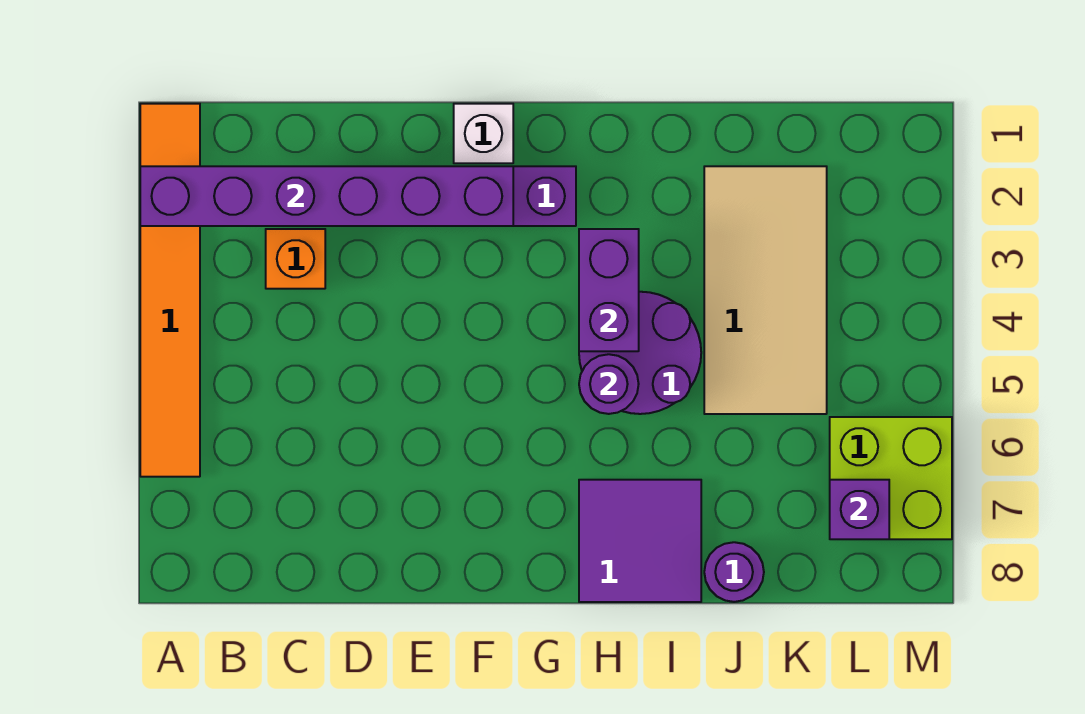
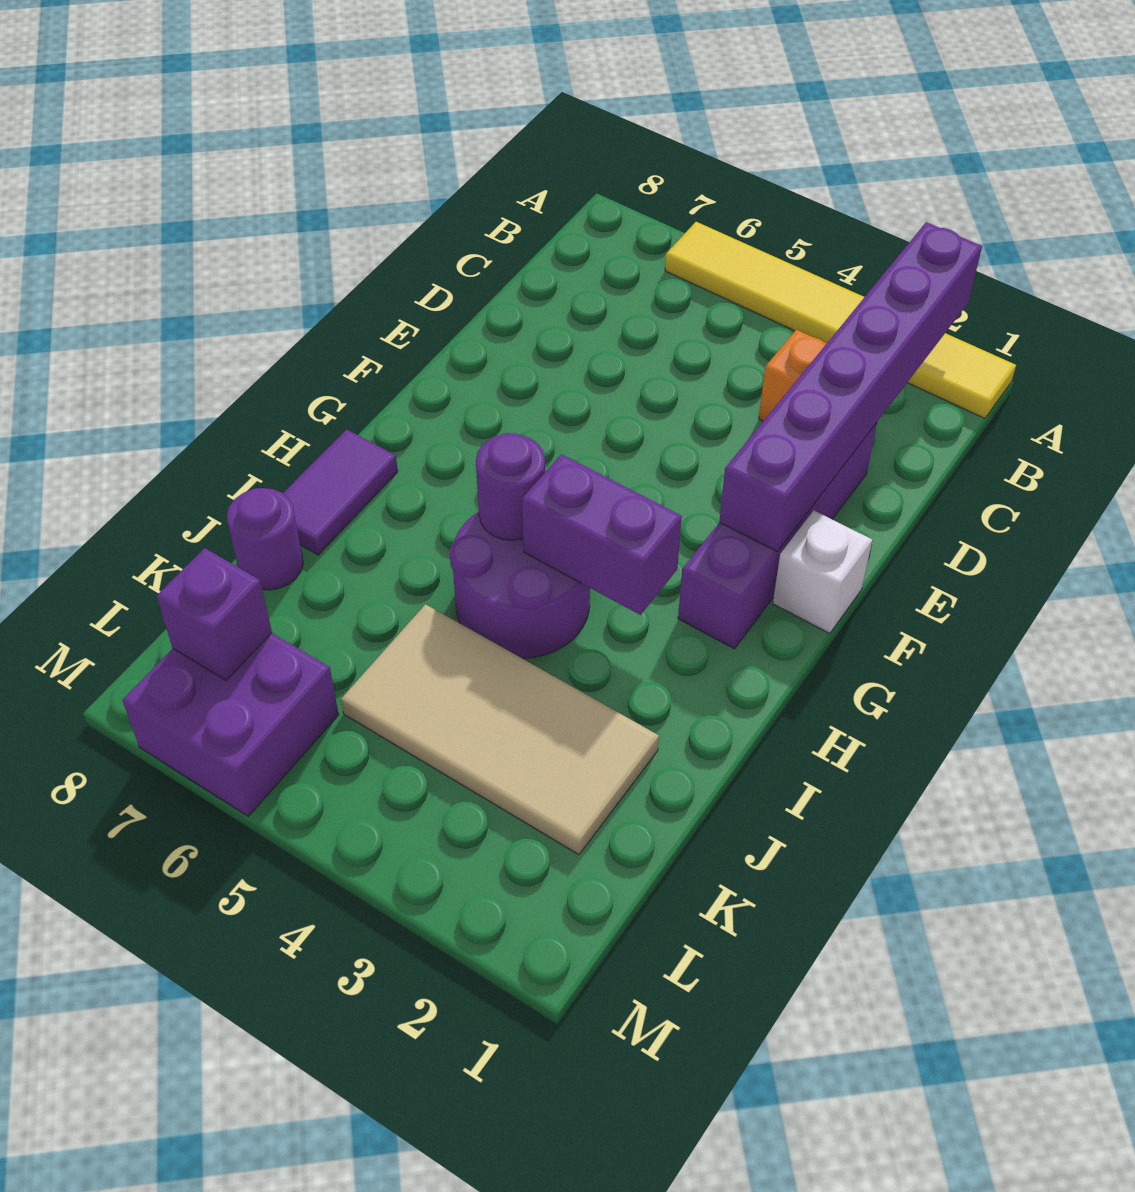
orange tile A1:A6 level 1 -> yellow tile A1:A6 level 1
purple tile H7:I8 level 1 -> purple tile H8:I8 level 1
lime brick L6:M7 level 1 -> purple brick L6:M7 level 1

